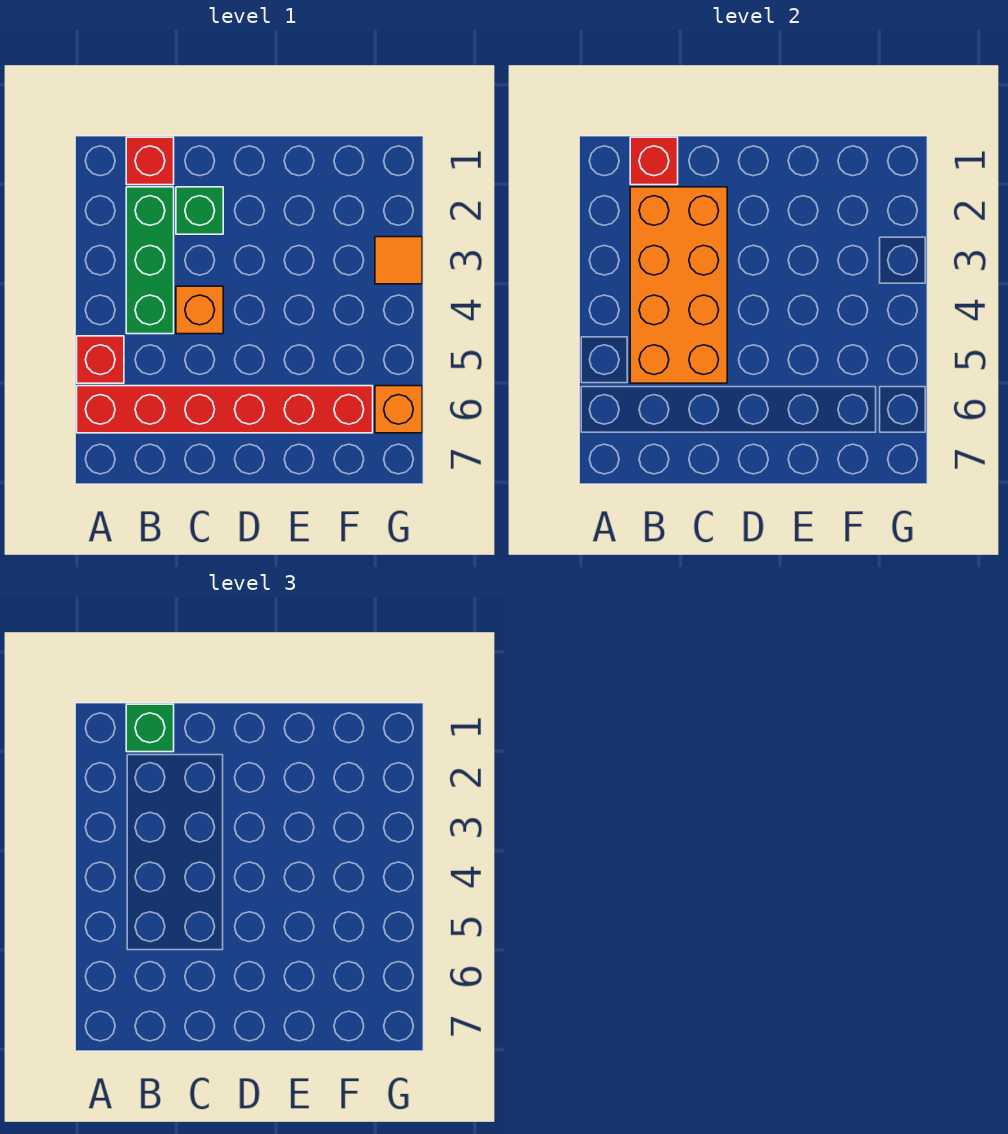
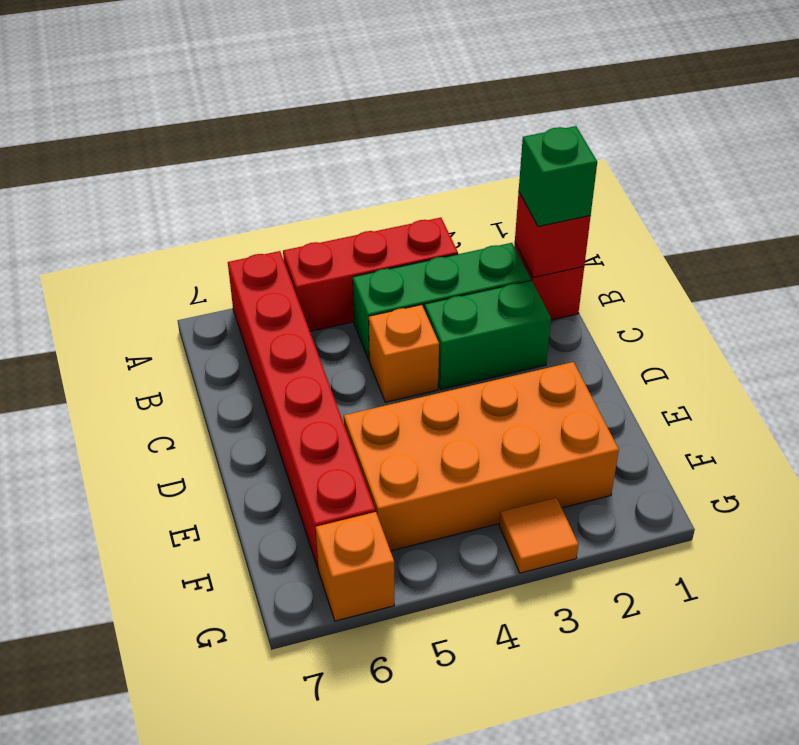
red brick A5 level 1 -> red brick A3:A5 level 1
orange brick B2:C5 level 2 -> orange brick E2:F5 level 1
green brick C2 level 1 -> green brick C2:C3 level 1

